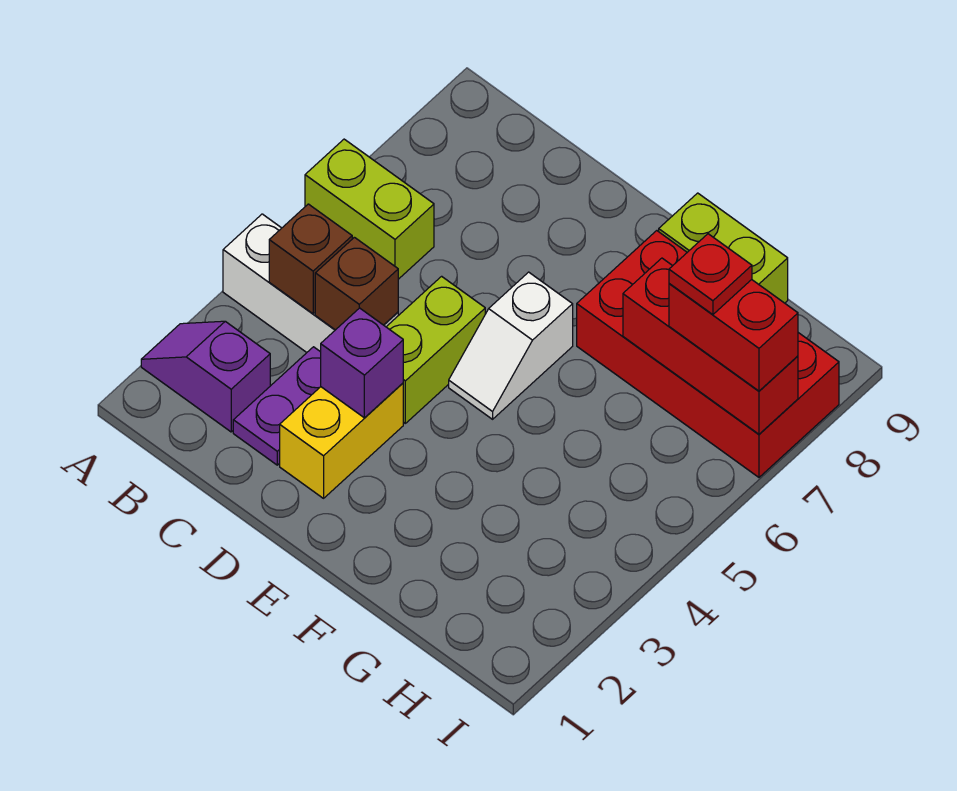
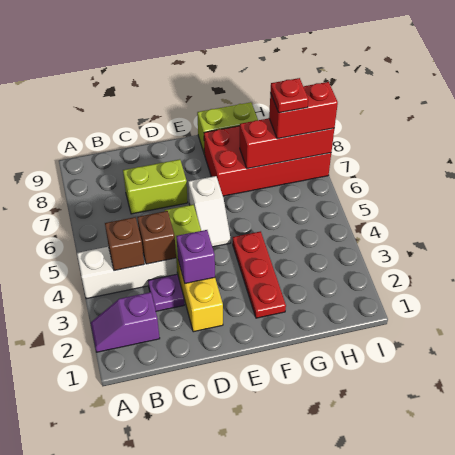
lime brick A6:B6 level 1 -> lime brick C7:D7 level 1
purple plate C2:C3 level 1 -> purple plate C3 level 1
none -> red plate F2:F4 level 1

